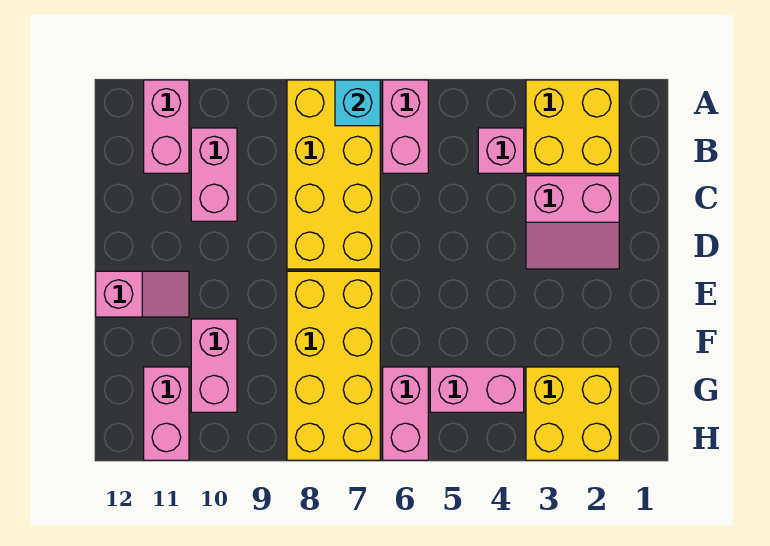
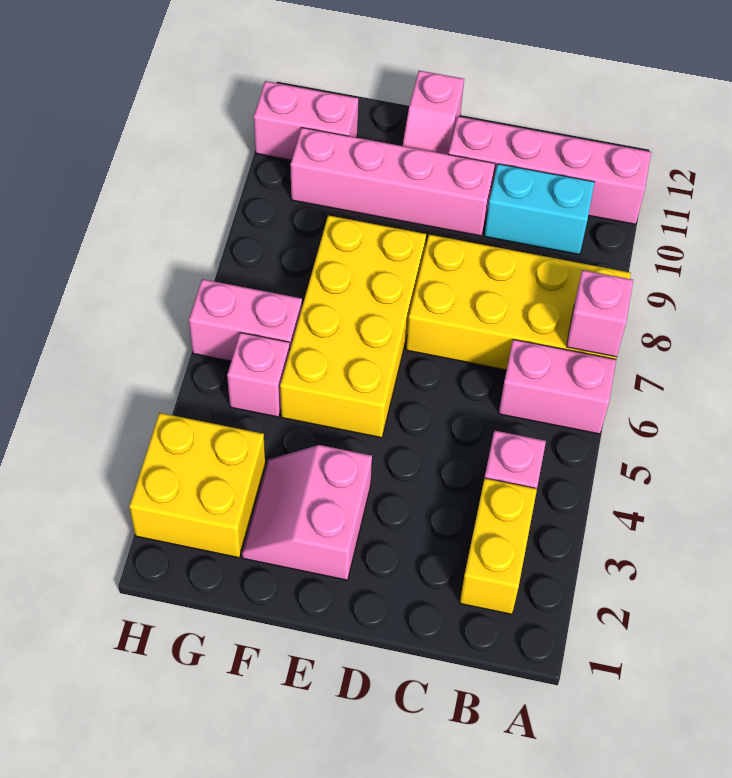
yellow brick A2:B3 level 1 -> yellow brick B2:B3 level 1
cyan brick A7 level 2 -> pink brick A7 level 2
pink brick A11:B11 level 1 -> pink brick A11:D11 level 1
pink brick B10:C10 level 1 -> cyan brick B10:C10 level 1
pink slope C2:D3 level 1 top C -> pink slope E2:F3 level 1 top E
yellow brick E7:H8 level 1 -> yellow brick E5:F8 level 1
pink brick F10:G10 level 1 -> pink brick D10:G10 level 1
pink brick G4:G5 level 1 -> pink brick G5 level 1

